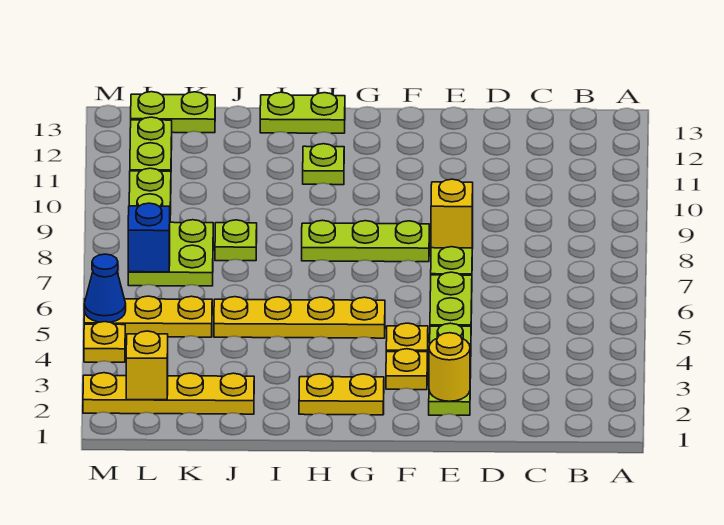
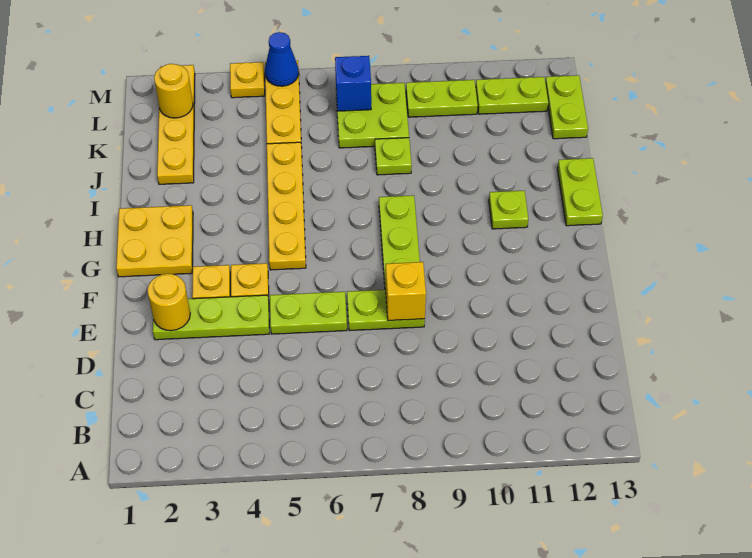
yellow plate G2:H2 level 1 -> yellow plate G1:H2 level 1
yellow brick L2 level 2 -> yellow round brick L2 level 2

